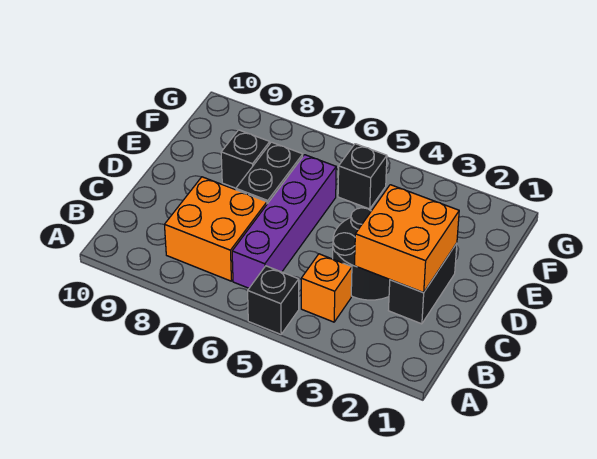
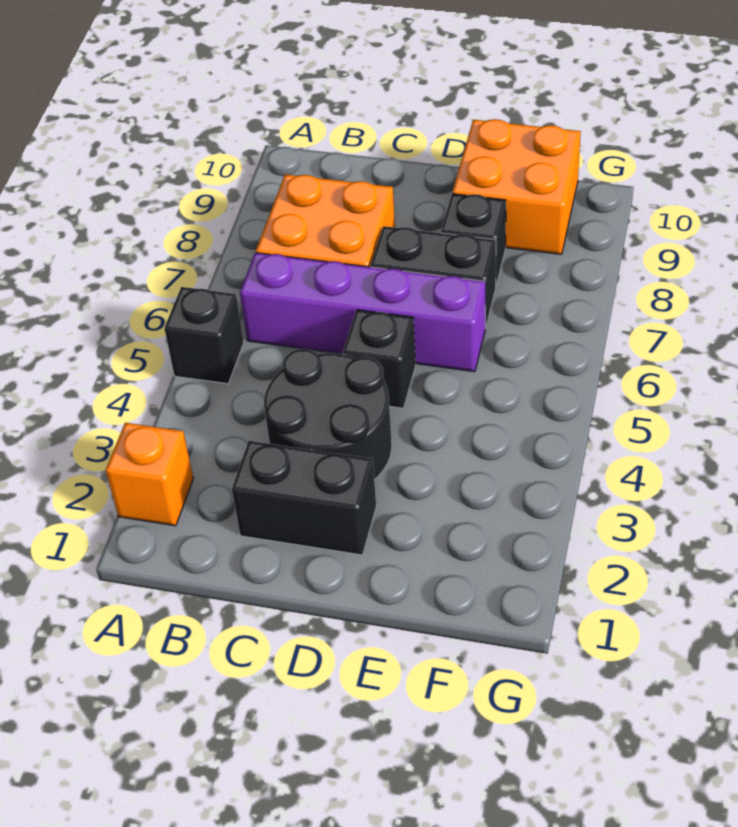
orange brick B4 level 1 -> orange brick A2 level 1
orange brick C2:D3 level 2 -> orange brick E9:F10 level 1
black brick F5 level 1 -> black brick D5 level 1

